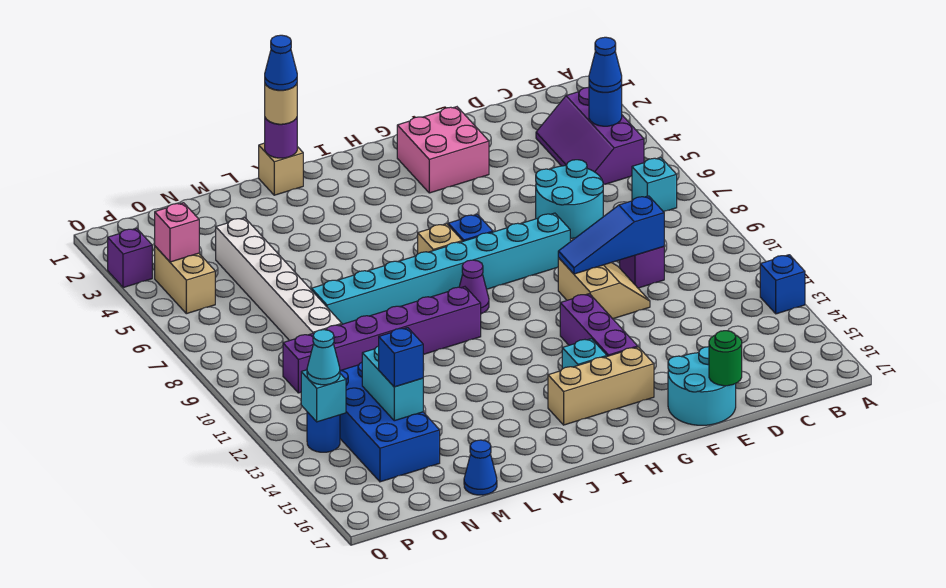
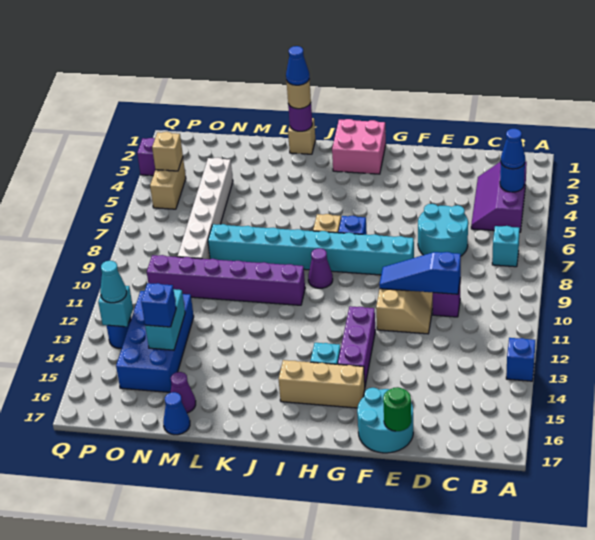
pink brick F2:G3 level 1 -> pink brick H1:I2 level 1
none -> purple cone M16 level 1
pink brick P4 level 2 -> tan brick P4 level 2

